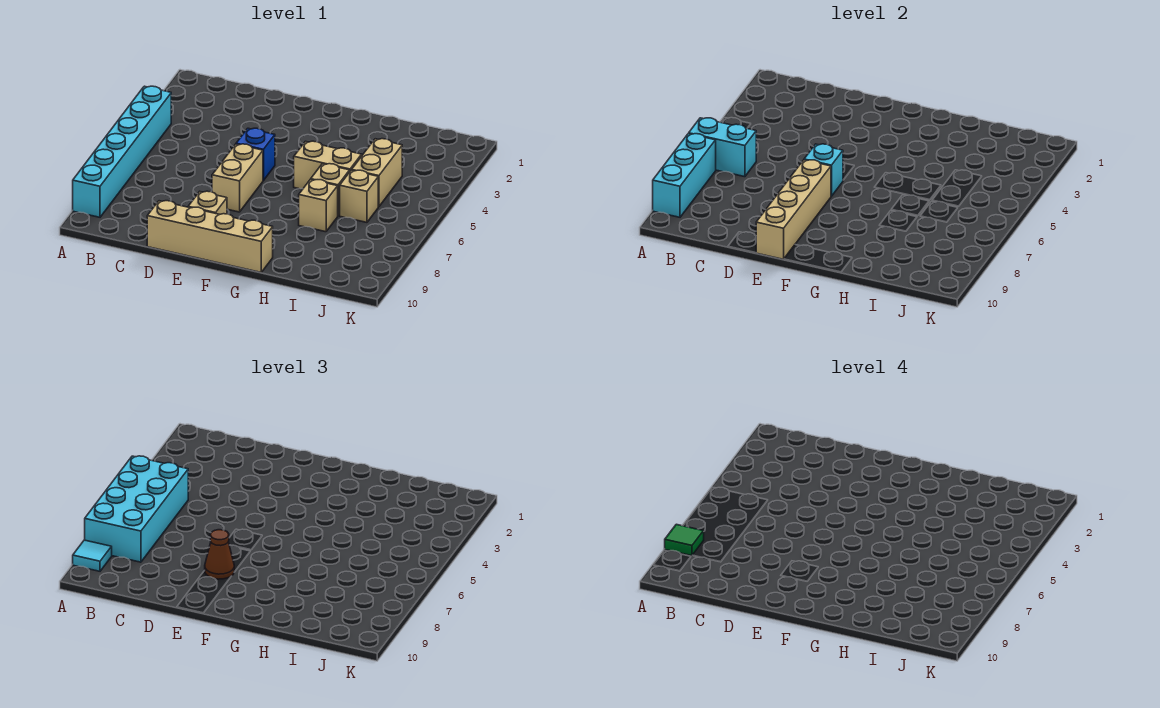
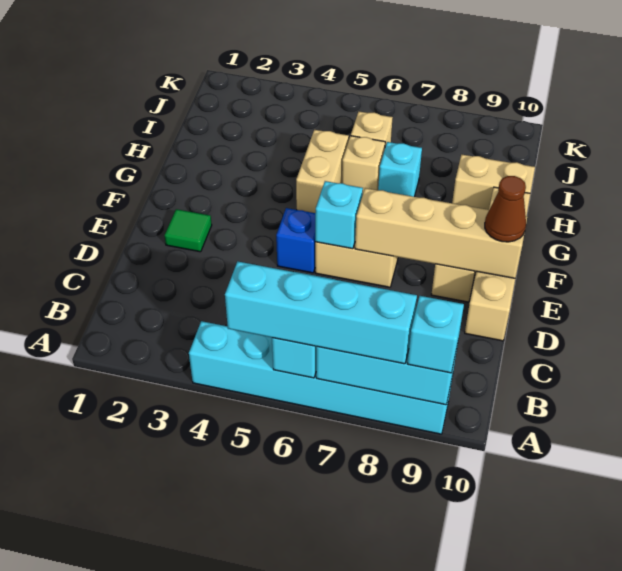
cyan brick A5:B8 level 3 -> cyan brick A5:A8 level 3
green tile A8 level 4 -> green tile E2 level 1
cyan tile A9 level 3 -> cyan brick A9 level 3
brown cone E8 level 3 -> brown cone E10 level 3
tan brick H7 level 1 -> cyan brick H7 level 1
tan brick I4:I5 level 1 -> tan brick H9:H10 level 1

